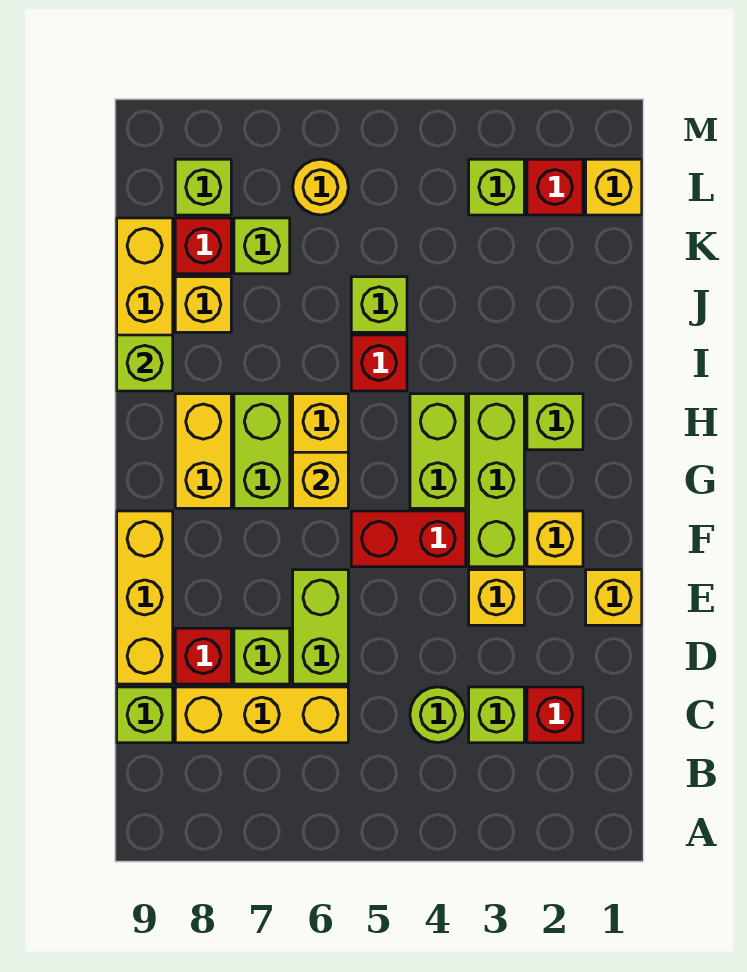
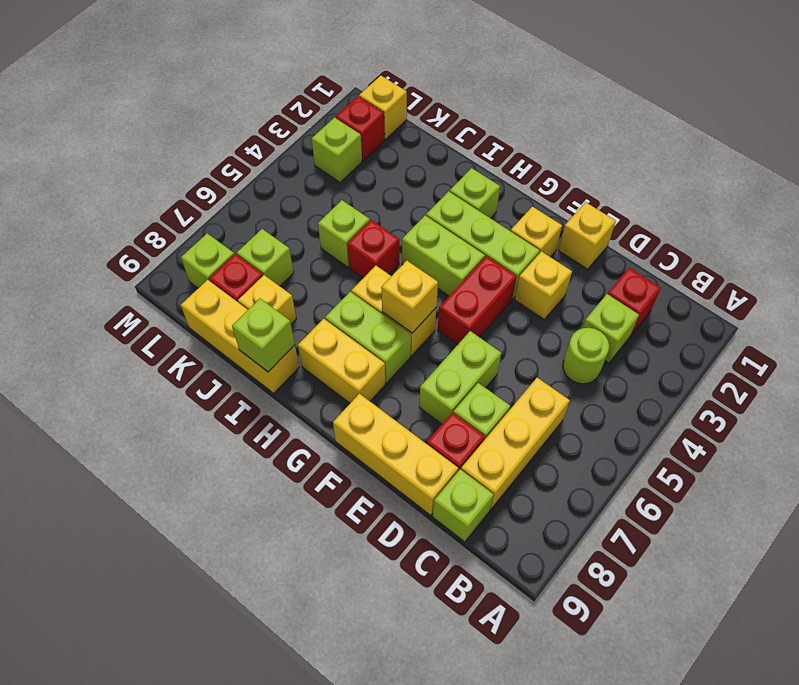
lime brick D6:E6 level 1 -> lime brick E6:E7 level 1
yellow round brick L6 level 1 -> none

